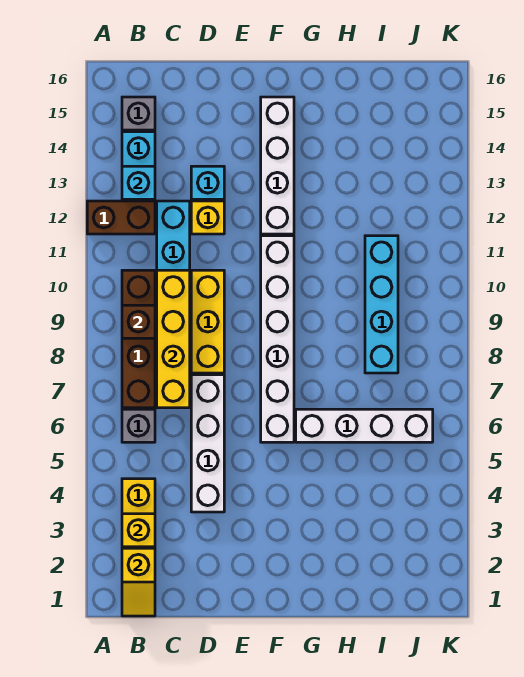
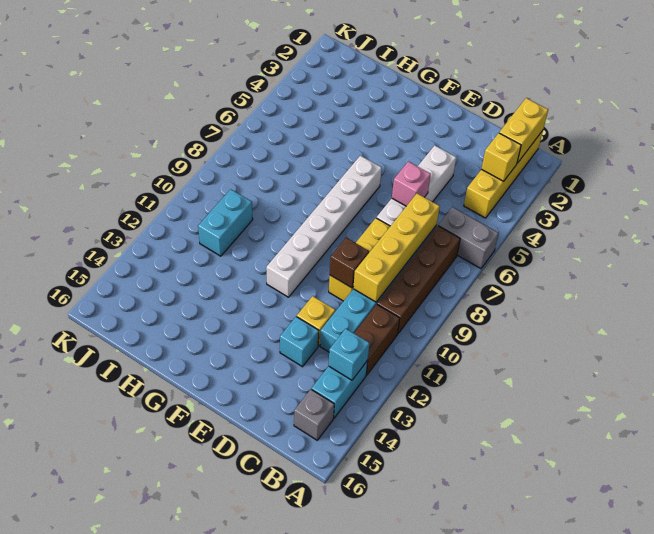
brown brick A12:B12 level 1 -> brown brick B11:B12 level 1
yellow slope B1:B2 level 2 top 2 -> yellow brick B1:B2 level 2
grey brick B6 level 1 -> grey brick A6:B6 level 1
brown brick B9 level 2 -> brown brick D10 level 2
none -> pink brick D6 level 2
white brick F12:F15 level 1 -> none
white brick G6:J6 level 1 -> none
cyan brick I8:I11 level 1 -> cyan brick I10:I11 level 1

